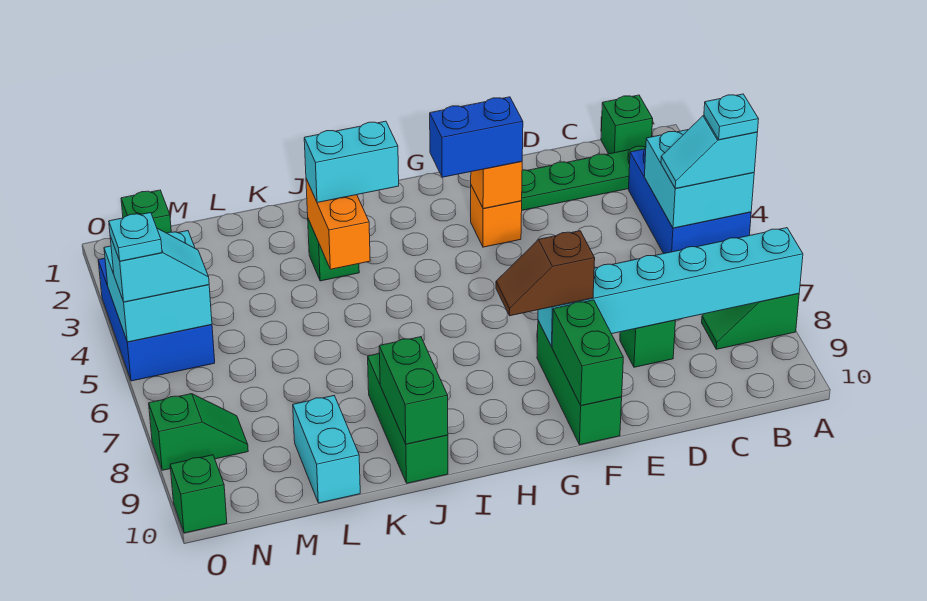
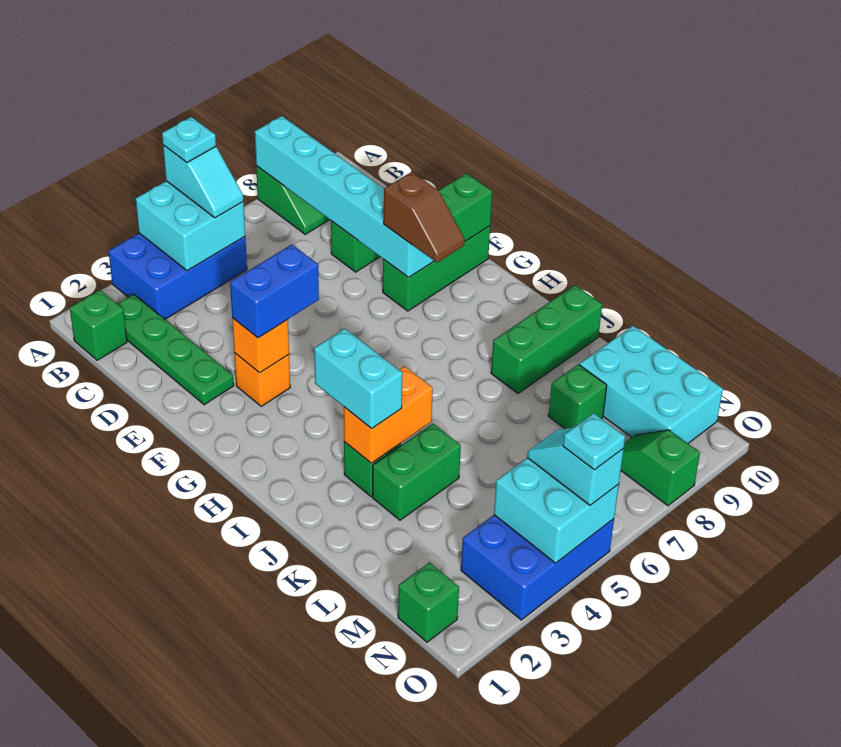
blue brick F3:G3 level 3 -> blue brick F3:F4 level 3
green brick J9:J10 level 2 -> green brick K3:K4 level 1
cyan brick L9:L10 level 1 -> cyan brick L9:N10 level 1
green brick O10 level 1 -> green brick L8 level 1

